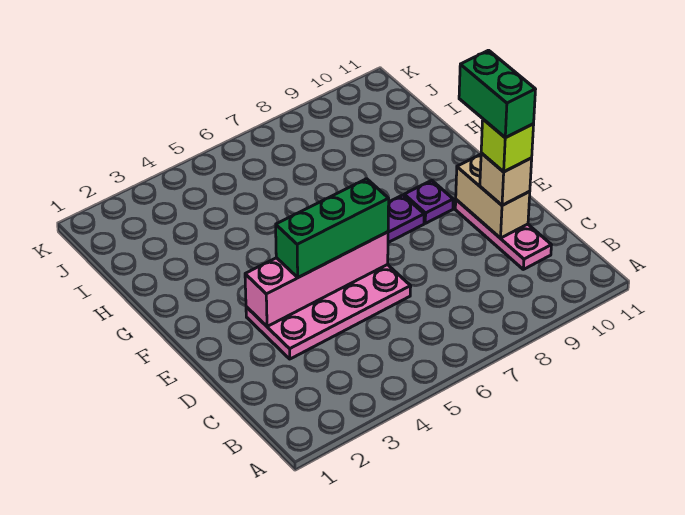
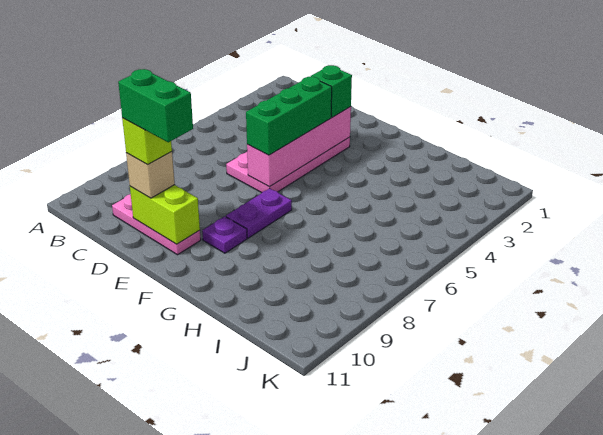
tan brick D10:E10 level 2 -> lime brick D10:E10 level 2
none -> green brick E3 level 3

